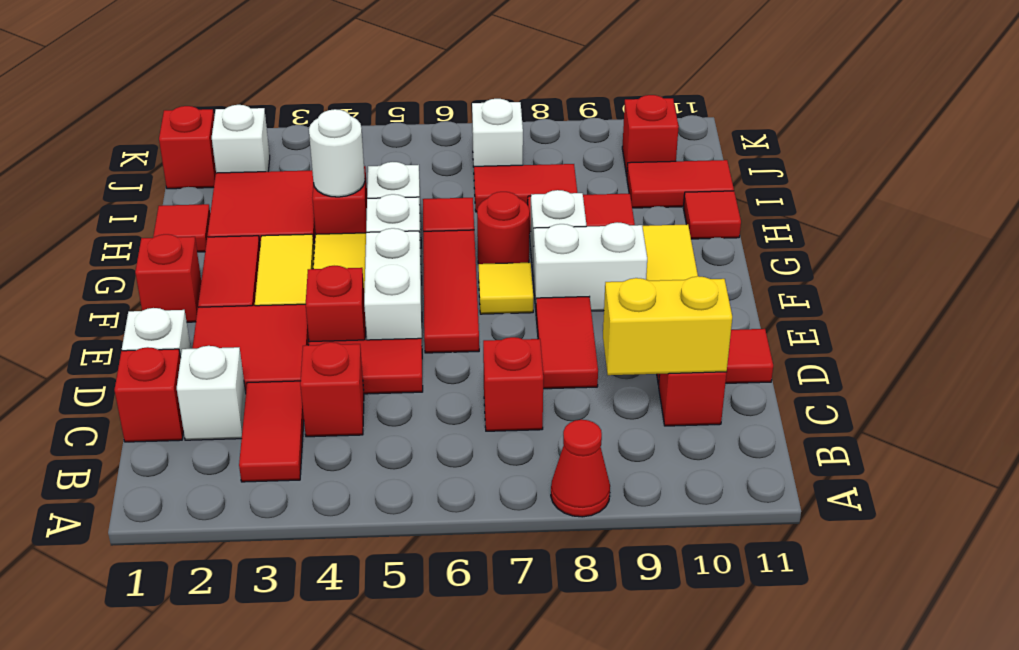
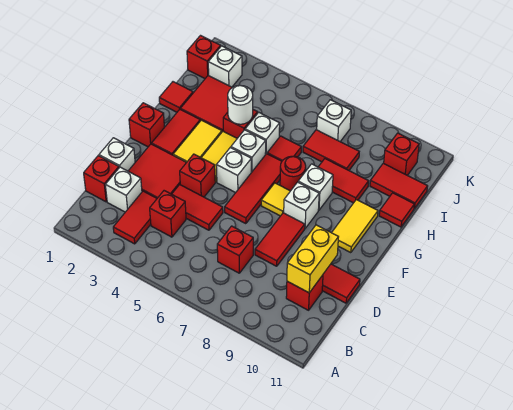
red cone A8 level 1 -> none
yellow brick C9:C10 level 2 -> yellow brick C10:D10 level 2
white brick E5:F5 level 1 -> white brick F5 level 1
white brick F8:F9 level 1 -> white brick F8 level 1

